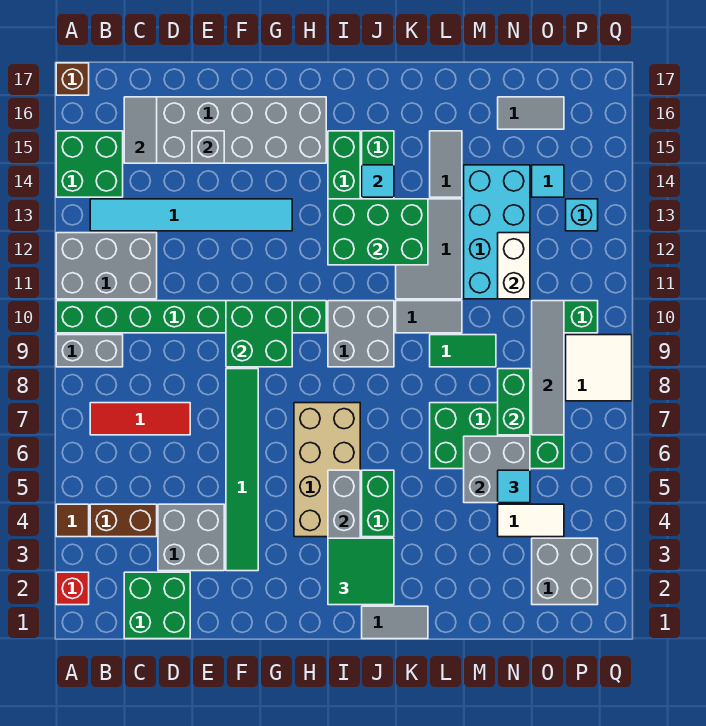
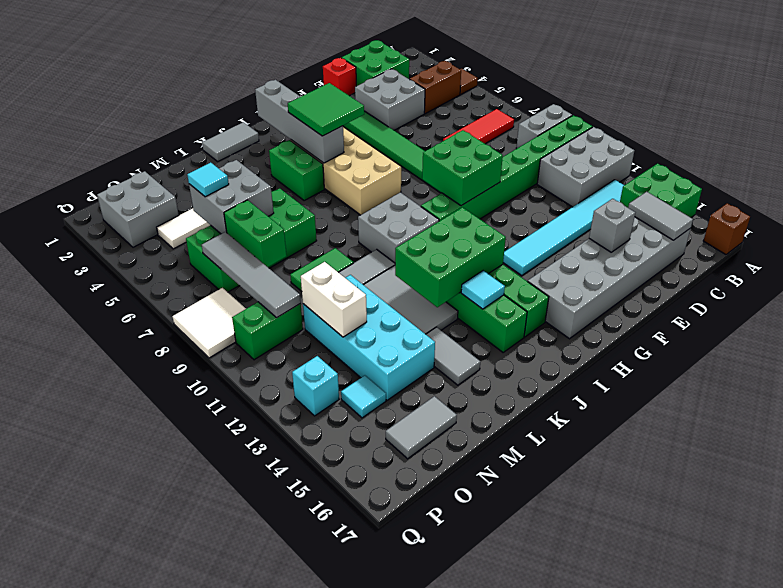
red brick A2 level 1 -> red brick E1 level 1
green tile I2:J3 level 3 -> green tile H4:I5 level 3

